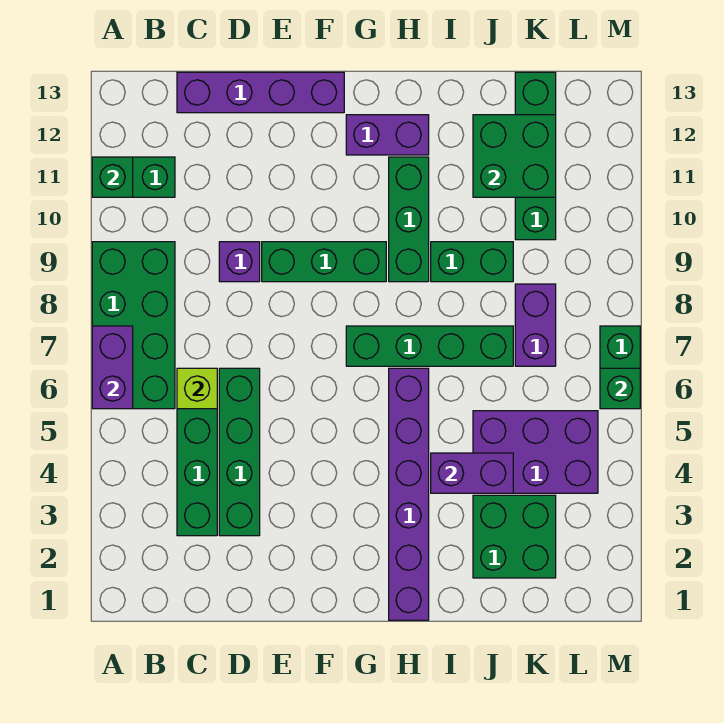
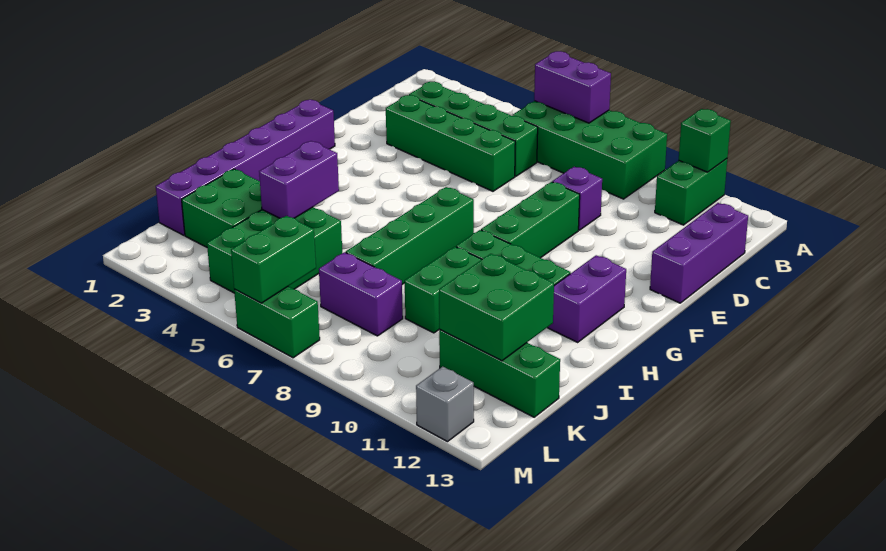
lime brick C6 level 2 -> none
purple brick C13:F13 level 1 -> purple brick C13:E13 level 1
purple brick H1:H6 level 1 -> purple brick F1:K1 level 1
purple brick J4:L5 level 1 -> green brick J4:L5 level 1
green brick K10:K13 level 1 -> green brick K11:K13 level 1
green brick M6 level 2 -> green brick L6:M6 level 2
none -> grey brick M12 level 1

